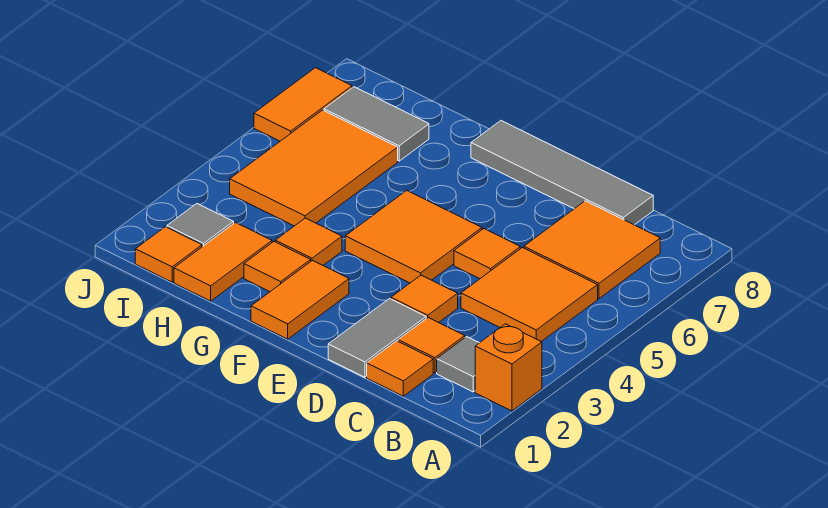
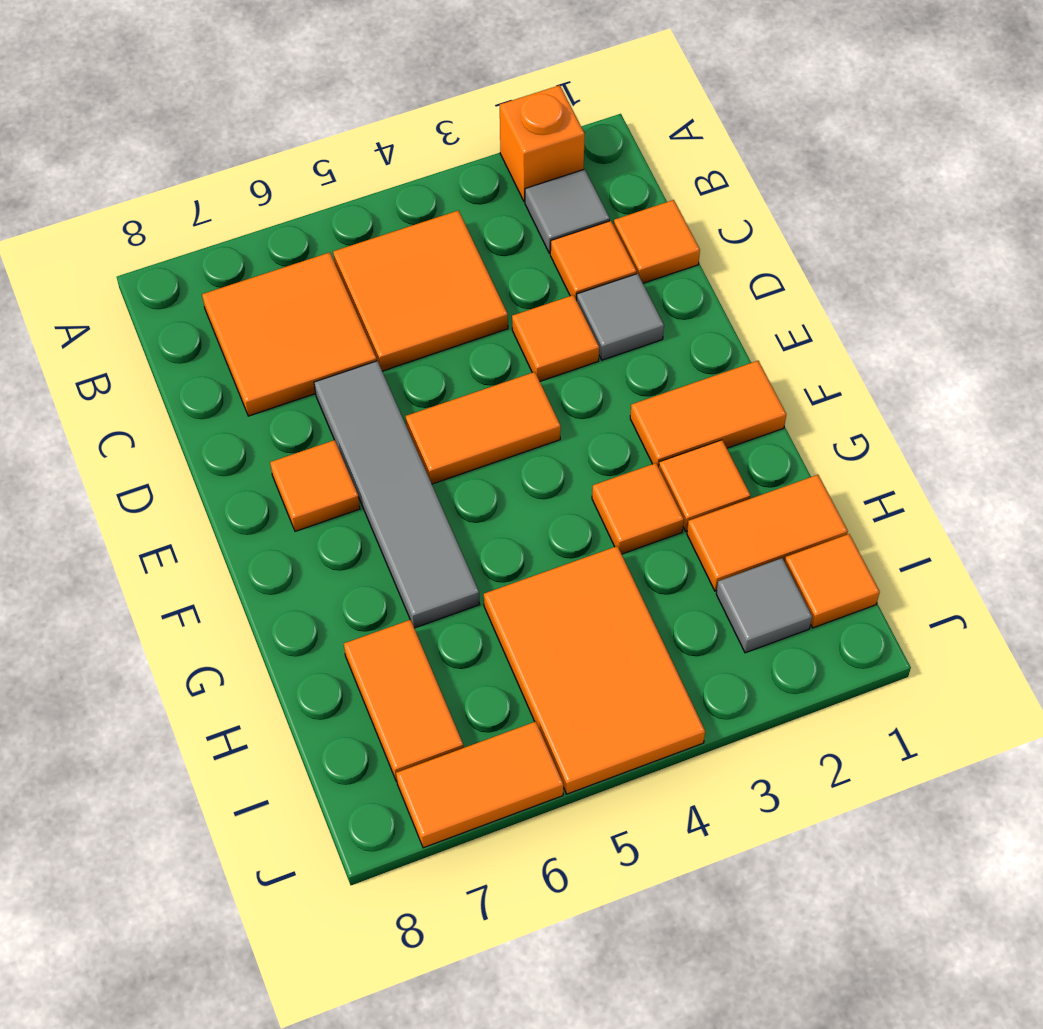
grey tile C8:F8 level 1 -> grey tile D6:G6 level 1
grey tile D1:D2 level 1 -> grey tile D2 level 1
orange tile D5 level 1 -> orange tile E7 level 1
orange tile E4:F5 level 1 -> orange tile E4:E5 level 1
orange tile H4:I6 level 1 -> orange tile H4:J5 level 1
grey tile H7:I7 level 1 -> orange tile H7:I7 level 1

